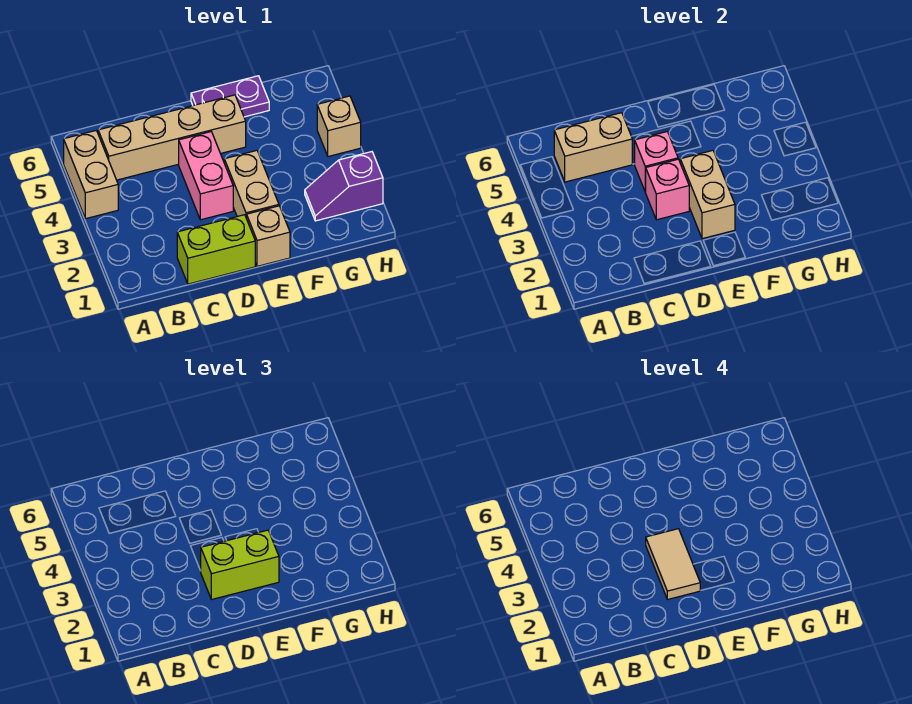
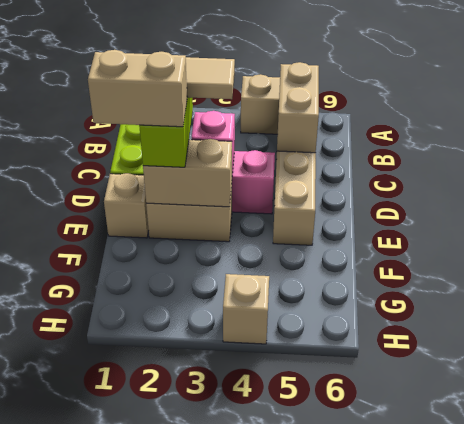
pink brick D4 level 2 -> none
none -> tan brick E1:E2 level 4
purple plate E6:F6 level 1 -> none
purple slope G2:H2 level 1 top H -> none

